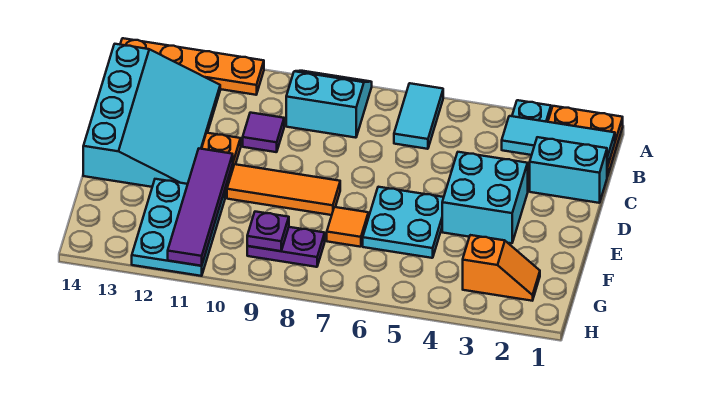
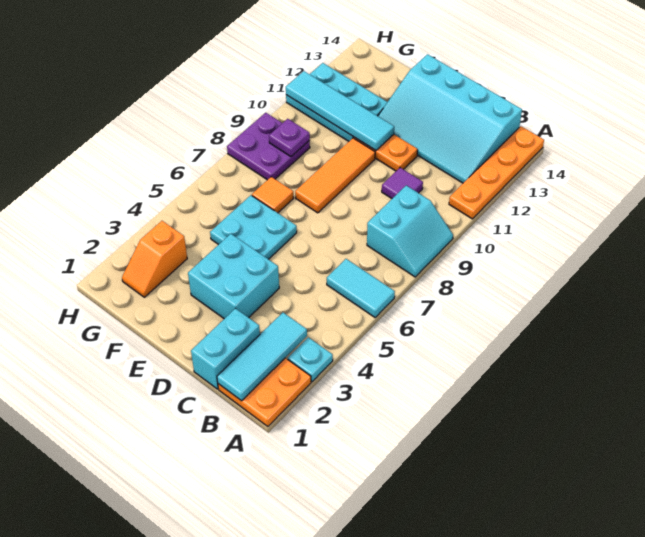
purple tile E11:H11 level 2 -> cyan tile E11:H11 level 2
purple plate G8:G9 level 1 -> purple plate G8:H9 level 1

